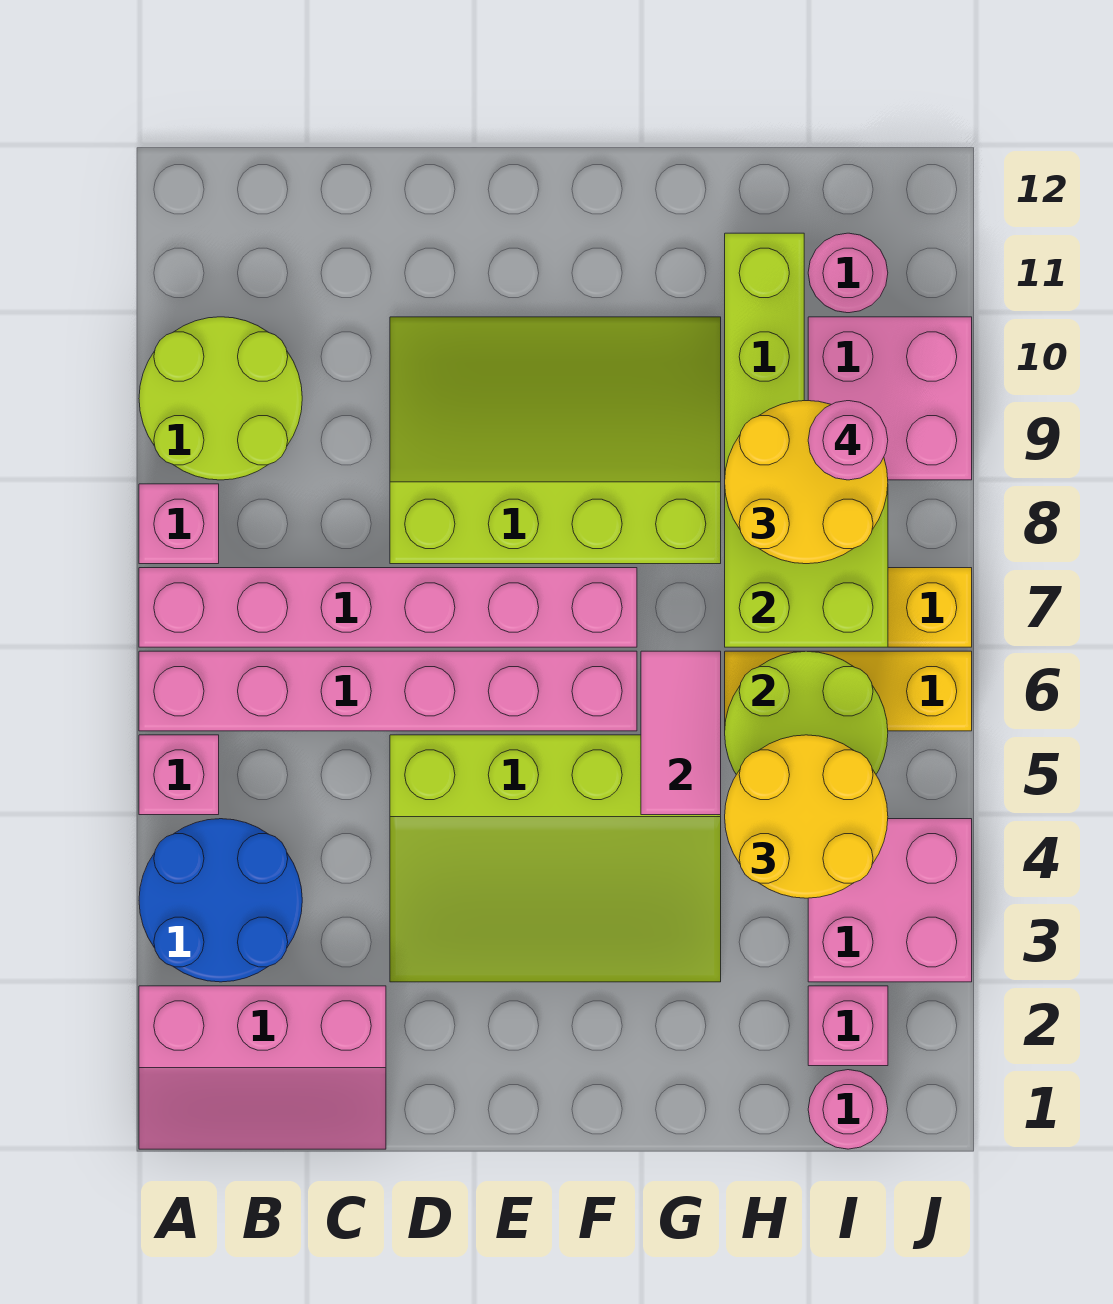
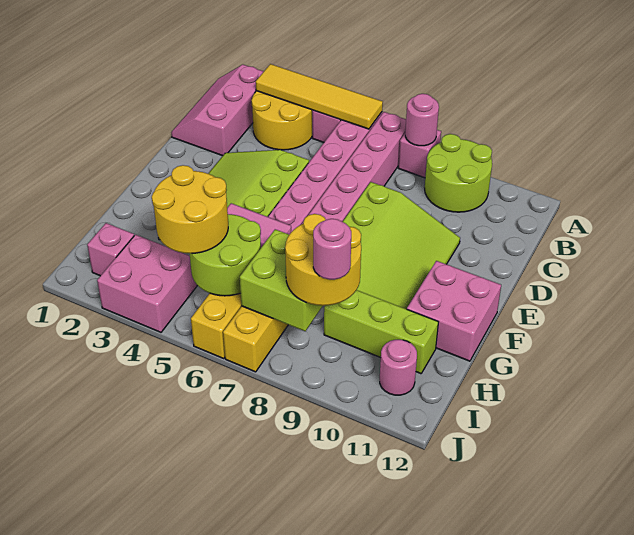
blue round brick A3:B4 level 1 -> yellow round brick A3:B4 level 1
none -> yellow tile A3:A6 level 2
pink round brick I1 level 1 -> pink round brick A8 level 2
pink brick I9:J10 level 1 -> pink brick F11:G12 level 1

